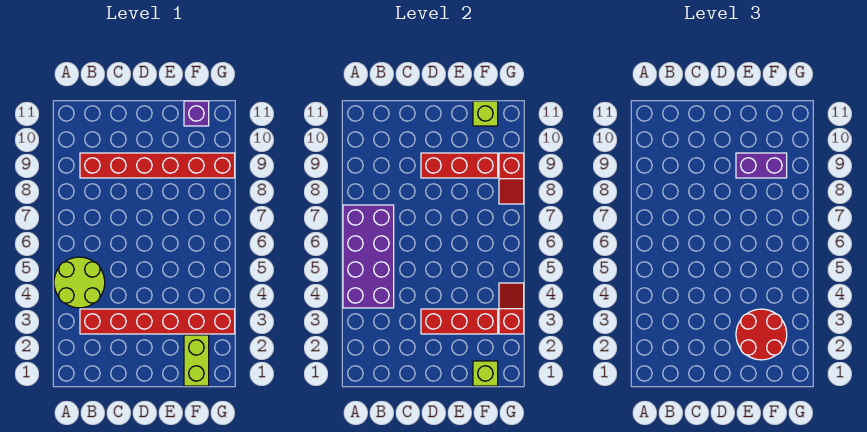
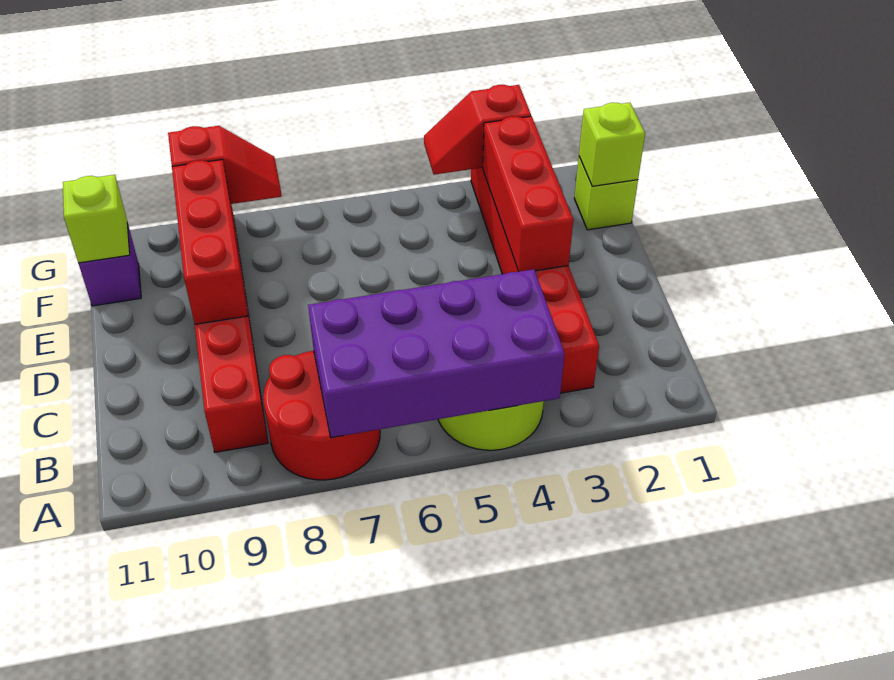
red round brick E2:F3 level 3 -> red round brick A7:B8 level 1
purple brick E9:F9 level 3 -> none
lime brick F1:F2 level 1 -> lime brick F1 level 1

